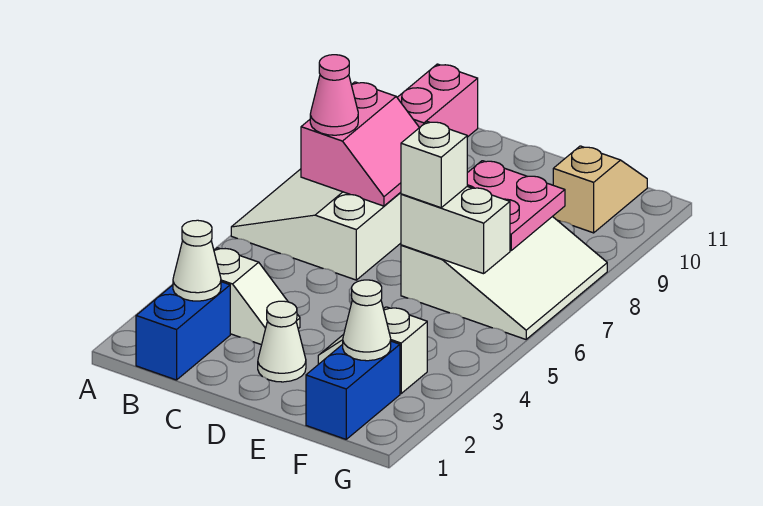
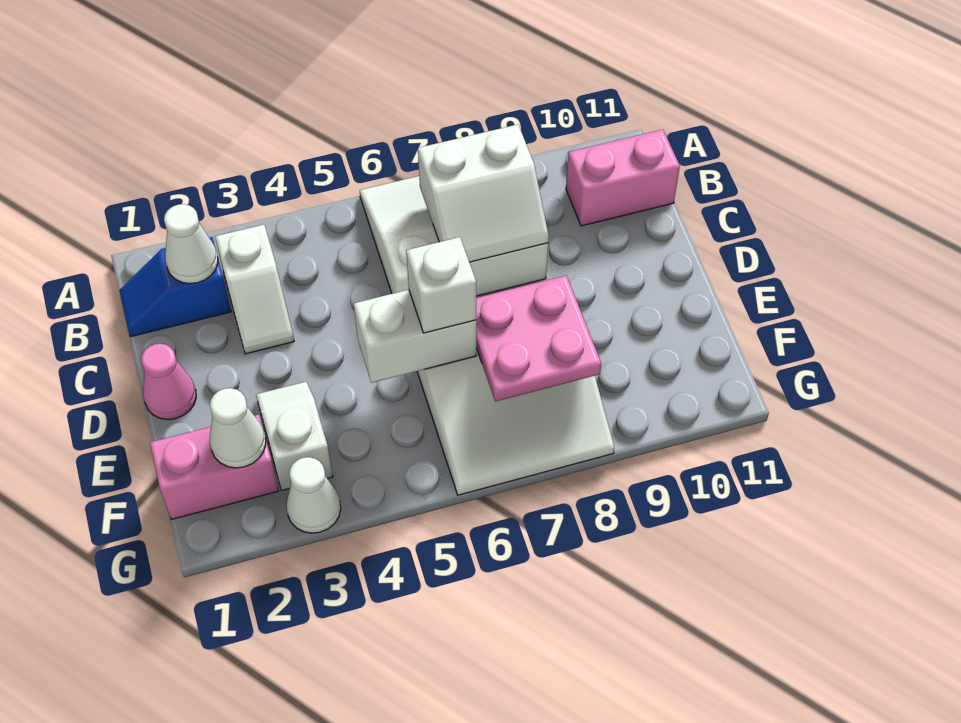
blue brick B1:B2 level 1 -> blue slope B1:B2 level 1 top 2
pink slope B7:C8 level 2 top B -> white slope B7:C8 level 2 top B
pink cone B7 level 3 -> pink cone D1 level 1
white cone D2 level 1 -> white cone G3 level 1
white brick E6:F6 level 2 -> white brick E5:E6 level 2
blue brick F1:F2 level 1 -> pink brick F1:F2 level 1
tan slope F10:F11 level 1 top 10 -> none

